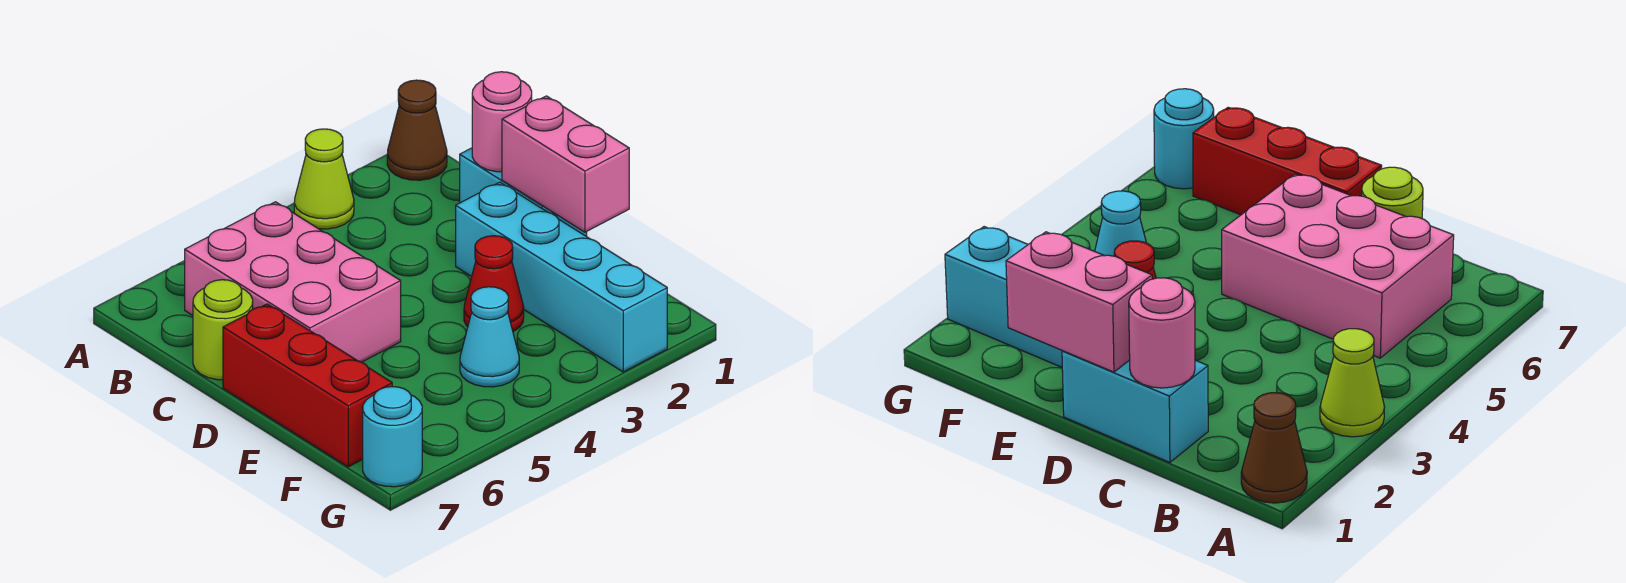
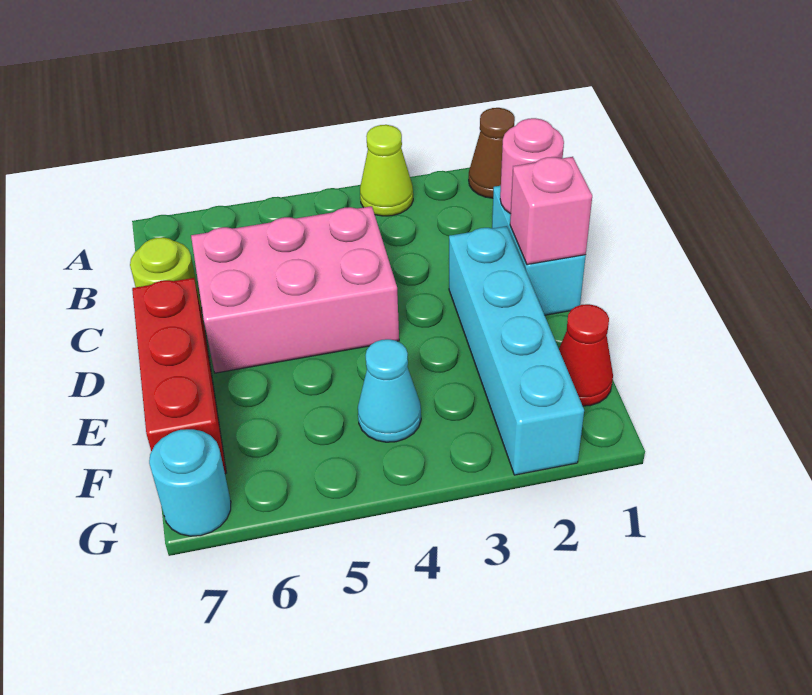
pink brick B5:D6 level 1 -> pink brick C4:D6 level 1
pink brick D1:E1 level 2 -> pink brick D1 level 2
red cone E3 level 1 -> red cone F1 level 1

